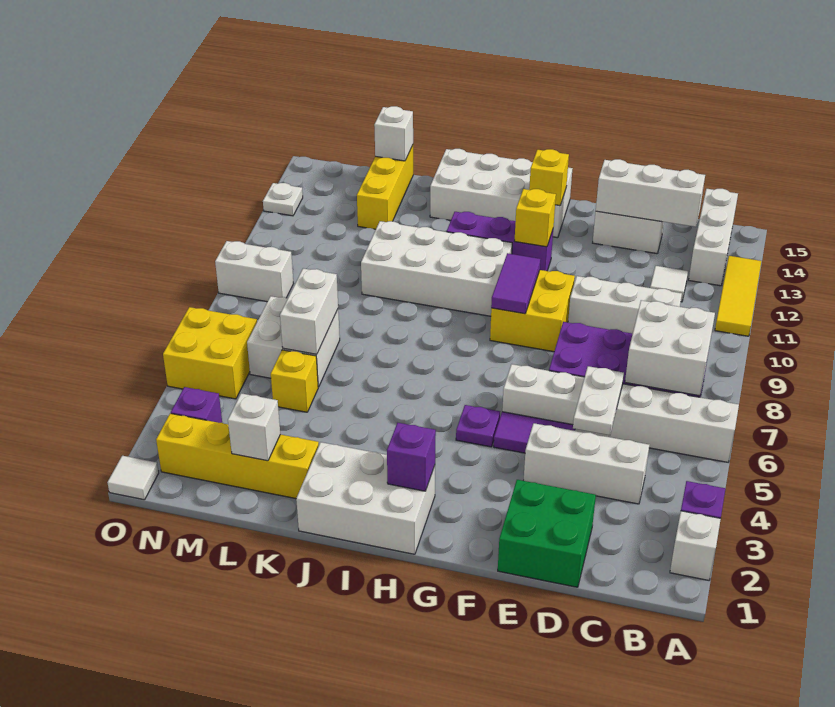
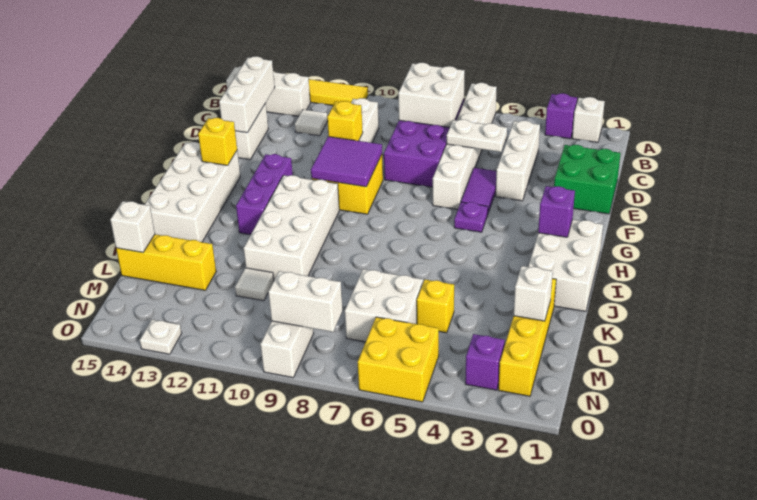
purple tile G9:G10 level 2 -> purple tile F9:G10 level 2
yellow brick G12 level 2 -> yellow brick E10 level 2
white brick L6:L7 level 2 -> white brick N8:N9 level 2
white tile O1 level 1 -> white tile L11 level 1

